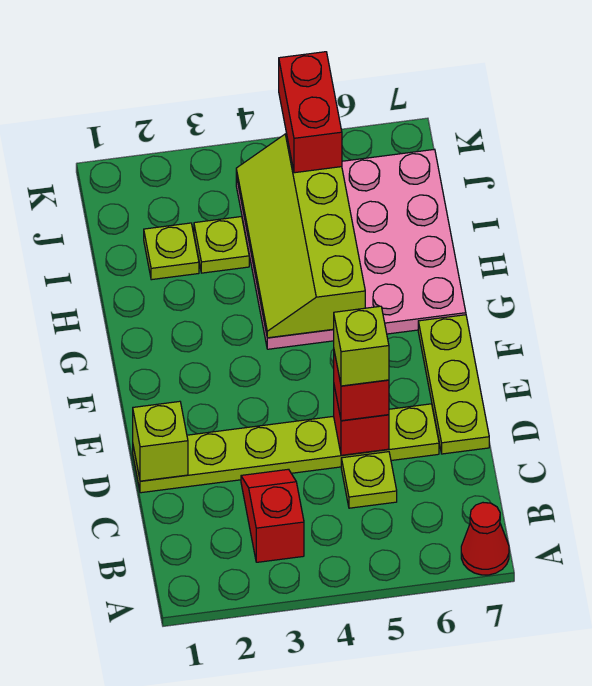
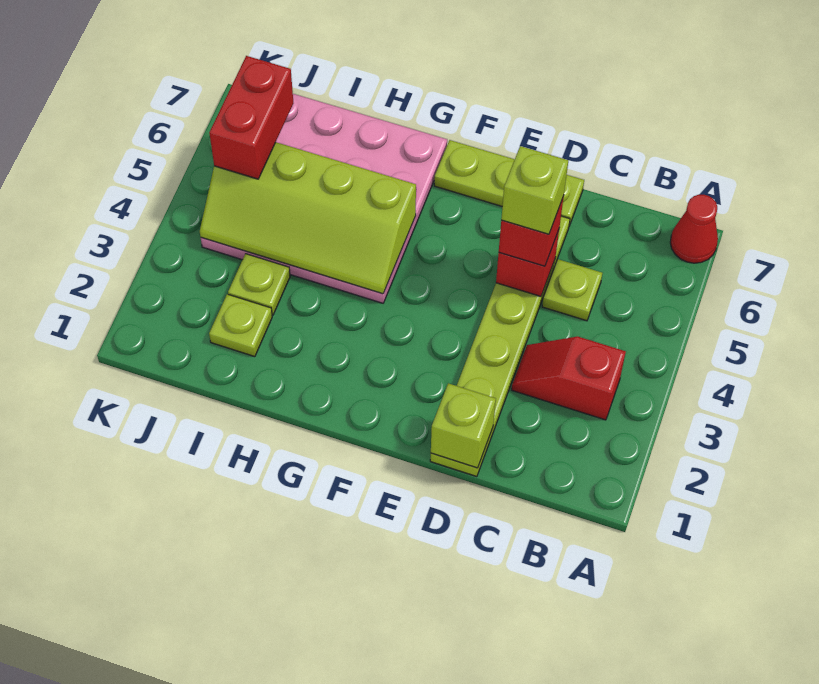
red brick J5:K5 level 3 -> red brick J5:J6 level 3

